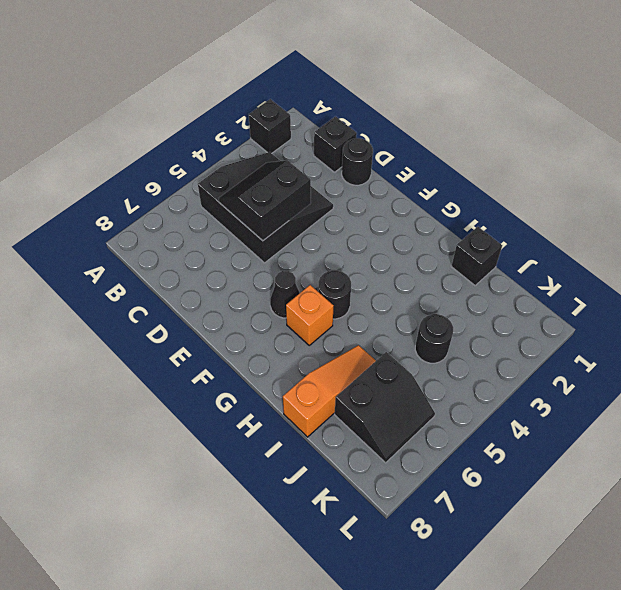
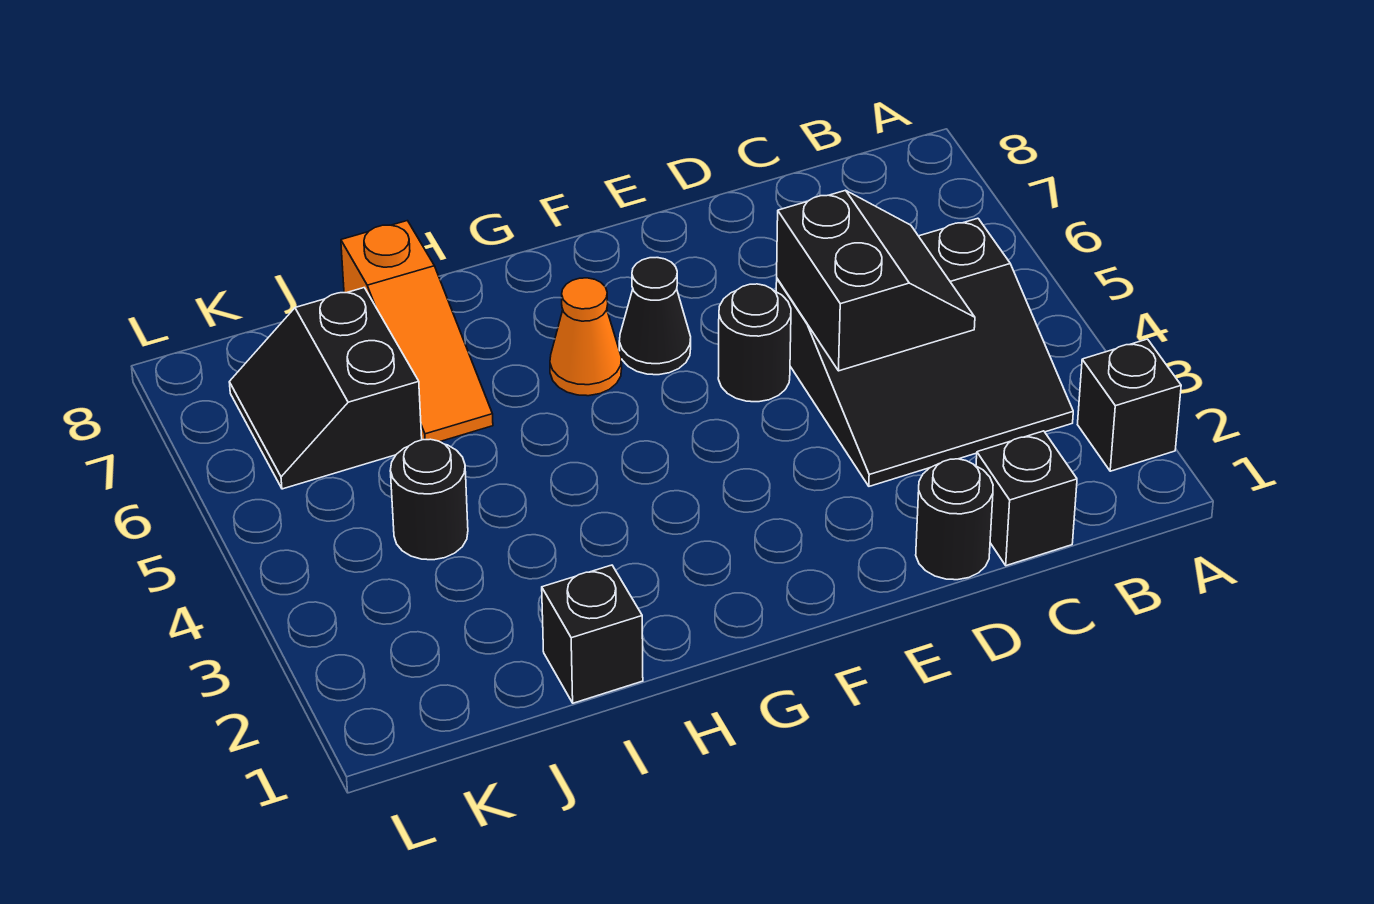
black round brick G5 level 1 -> black round brick E5 level 1
orange brick G6 level 1 -> orange cone G6 level 1

